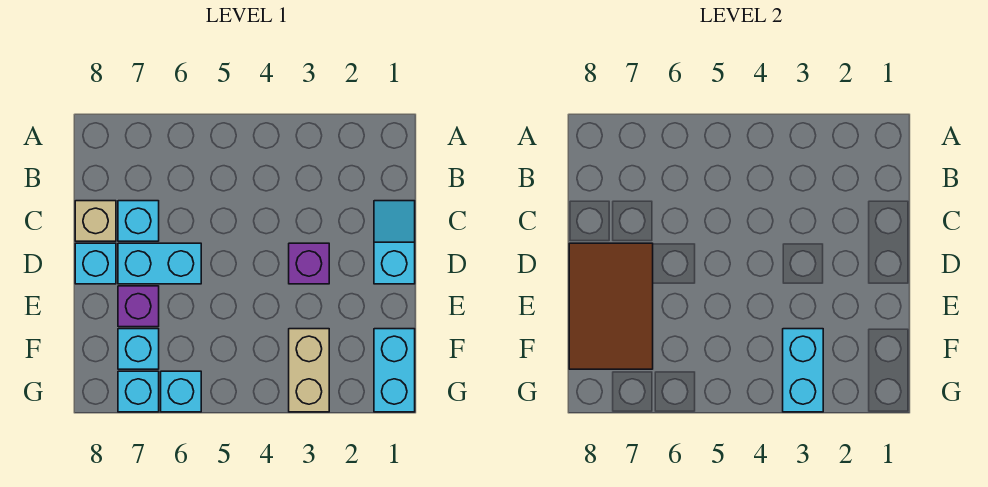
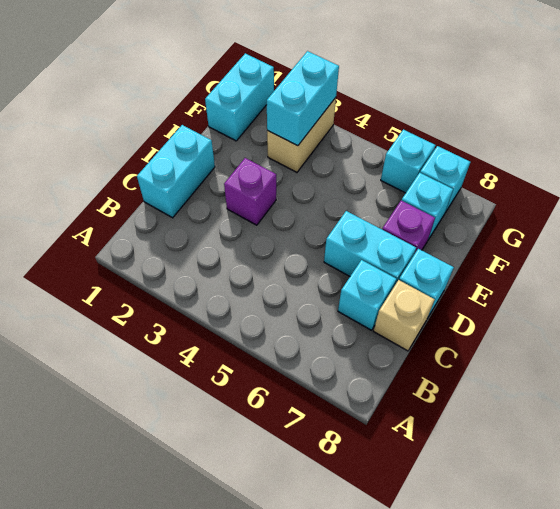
cyan slope C1:D1 level 1 top D -> cyan brick C1:D1 level 1
brown tile D7:F8 level 2 -> none

